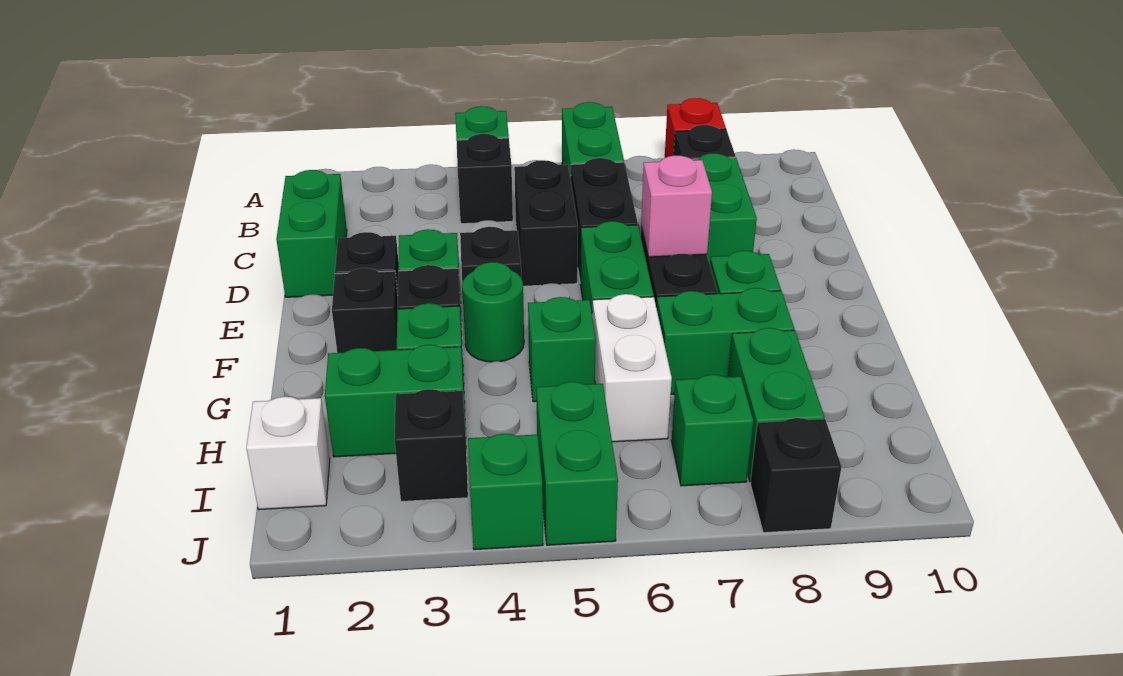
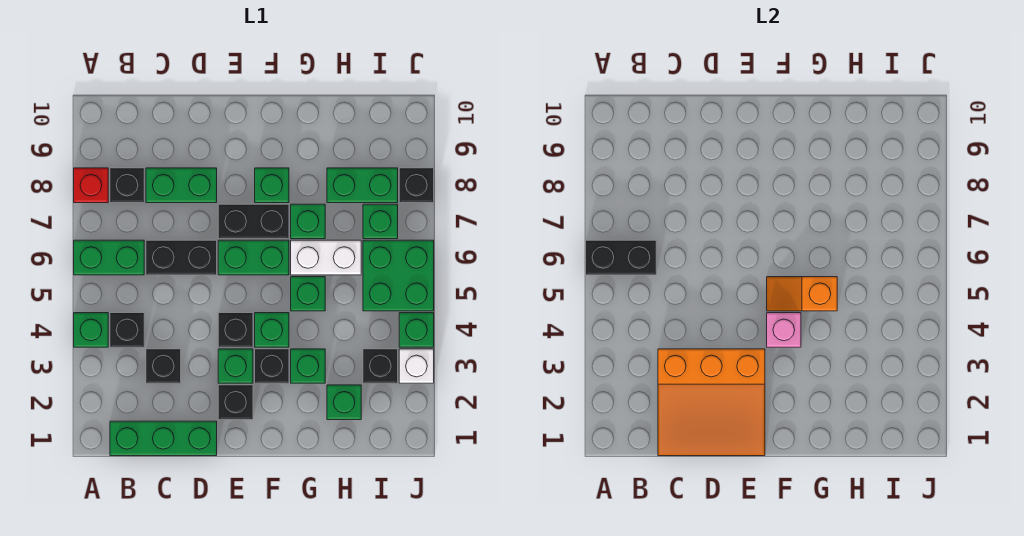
green brick C1:D1 level 1 -> green brick B1:D1 level 1
none -> orange slope C1:E3 level 2 top 3
black brick C5:D5 level 1 -> black brick A6:B6 level 2
pink brick E7 level 2 -> pink brick F4 level 2
black brick F2 level 1 -> black brick C3 level 1
green round brick F4 level 1 -> green brick F4 level 1
none -> orange slope F5:G5 level 2 top G
green brick G7:G8 level 1 -> green brick G7 level 1
green brick H2:H3 level 1 -> green brick H2 level 1
white brick I1 level 1 -> white brick J3 level 1
green brick I5:J5 level 1 -> green brick I5:J6 level 1

